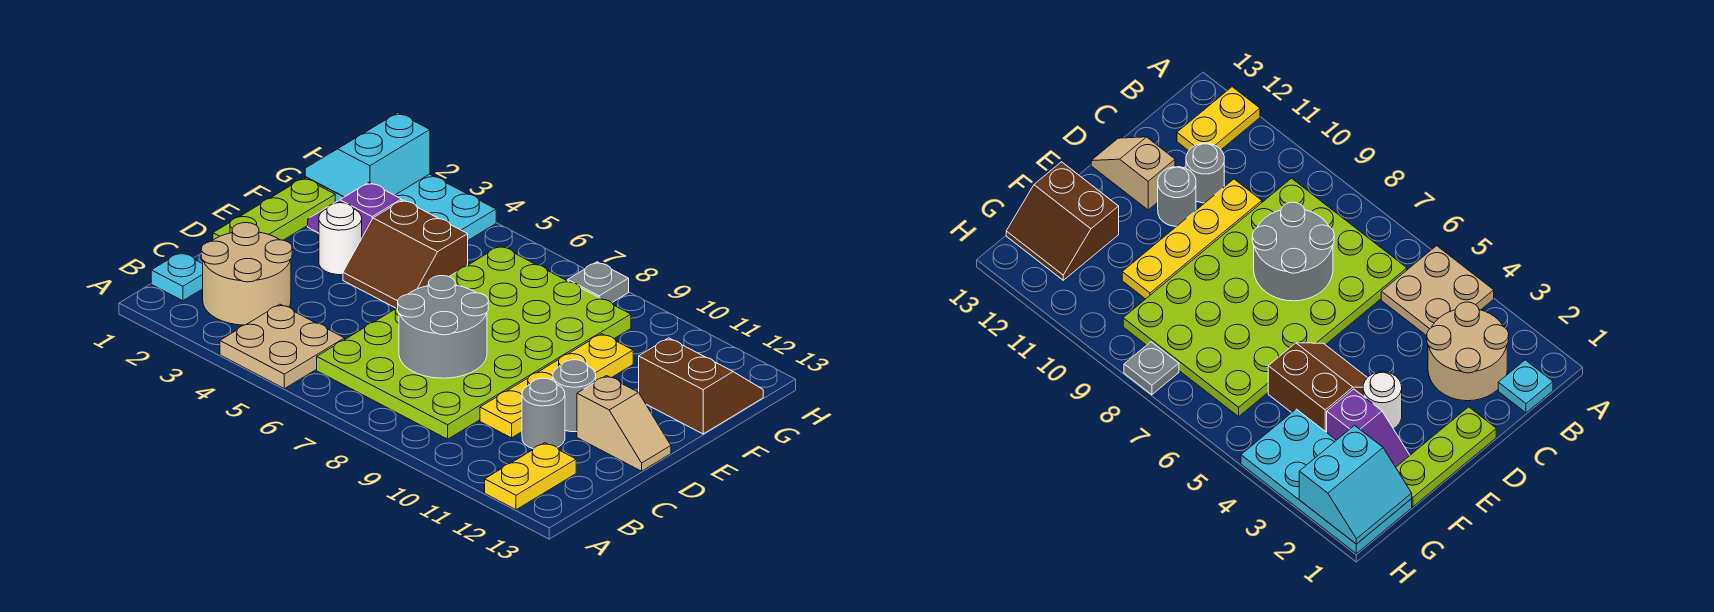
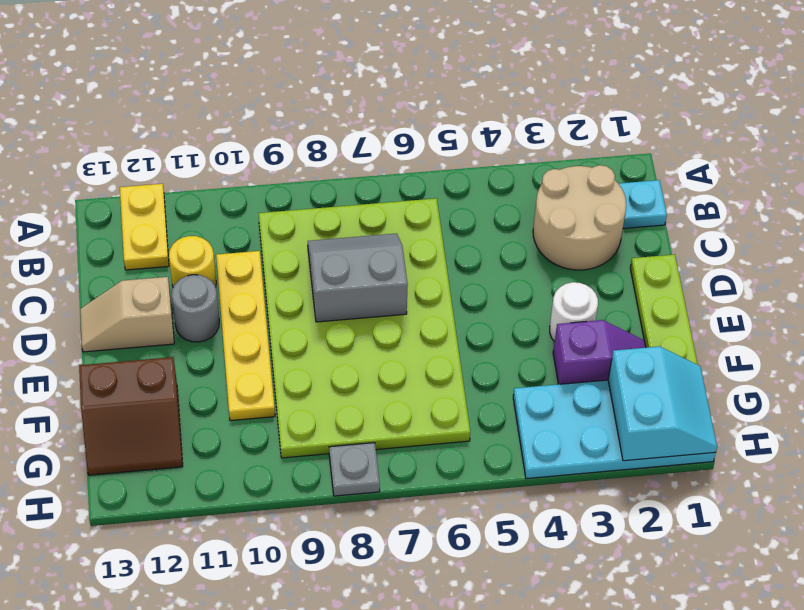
tan plate A4:B5 level 1 -> none
grey round brick C7:D8 level 2 -> grey slope C7:D8 level 2 top D
grey round brick C11 level 1 -> yellow round brick C11 level 1
brown slope E4:F5 level 1 top F -> none

